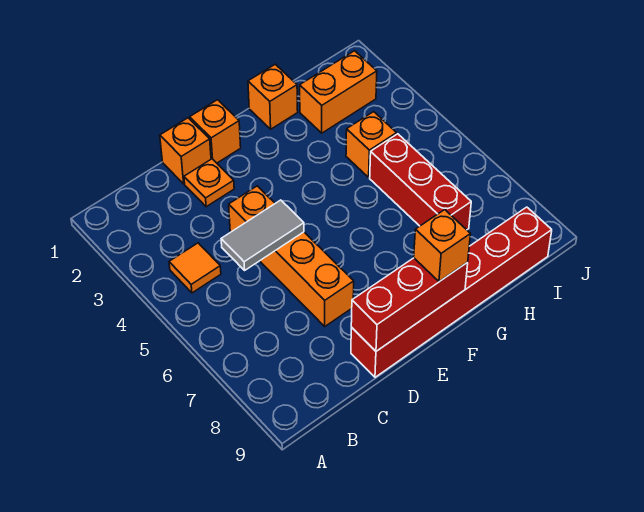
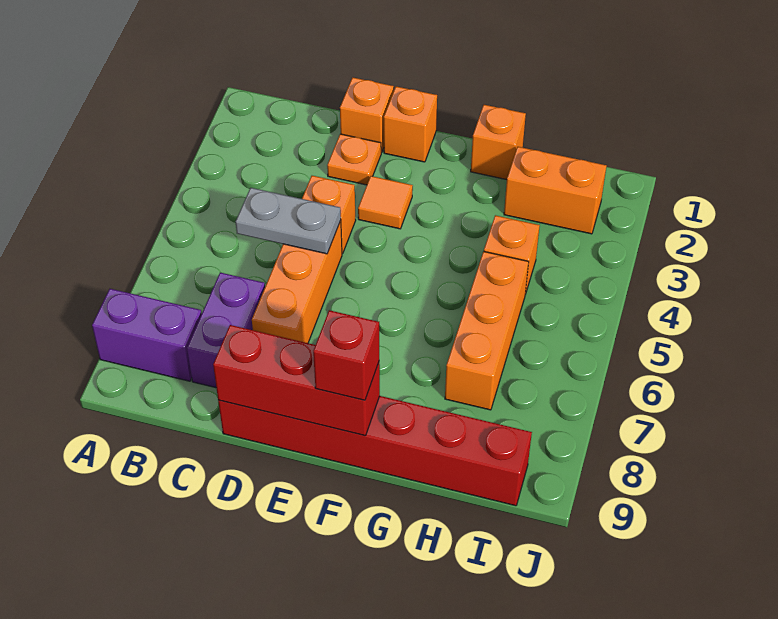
none -> purple brick A8:B8 level 1
orange tile B4 level 1 -> orange tile E3 level 1
grey tile C5:D5 level 2 -> grey plate C5:D5 level 2
none -> purple brick C7:C8 level 1
orange brick F9 level 3 -> red brick F9 level 3
red brick H5:H7 level 1 -> orange brick H5:H7 level 1

